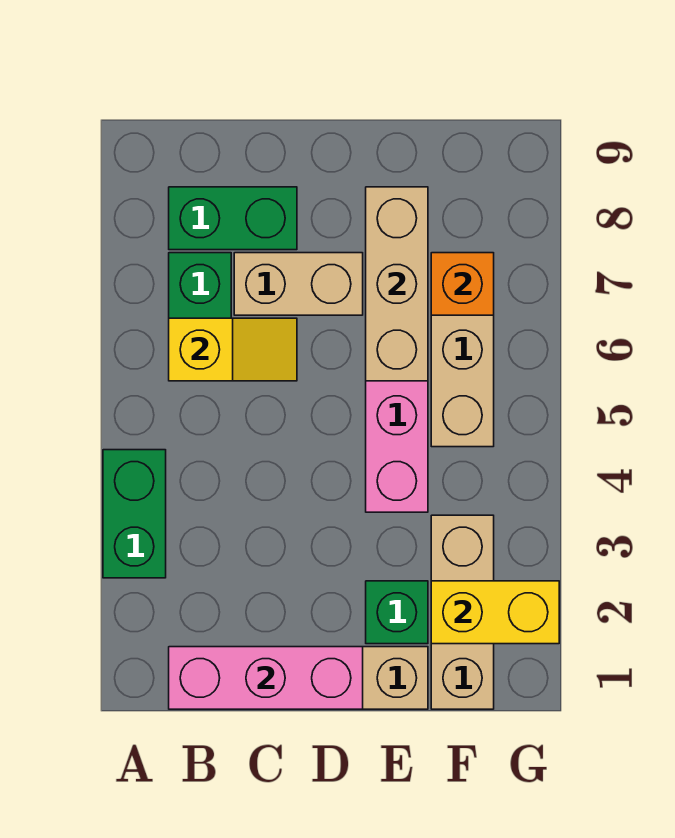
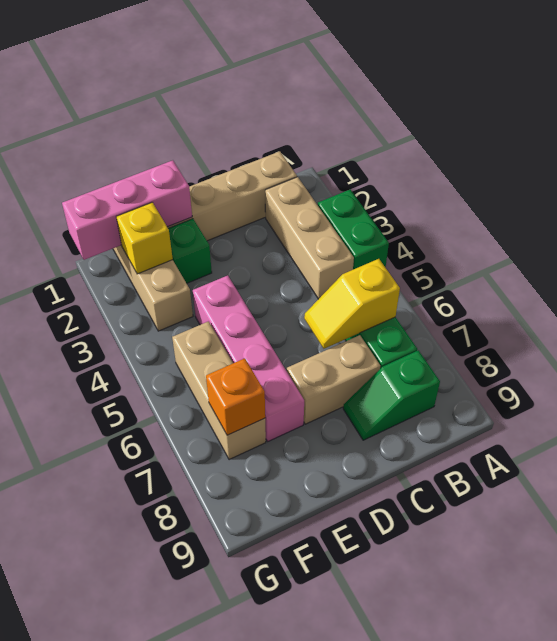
pink brick B1:D1 level 2 -> pink brick E1:G1 level 2
green brick B8:C8 level 1 -> green slope B8:C8 level 1 top B
tan brick E6:E8 level 2 -> tan brick B2:B4 level 1
yellow brick F2:G2 level 2 -> yellow brick F2 level 2

